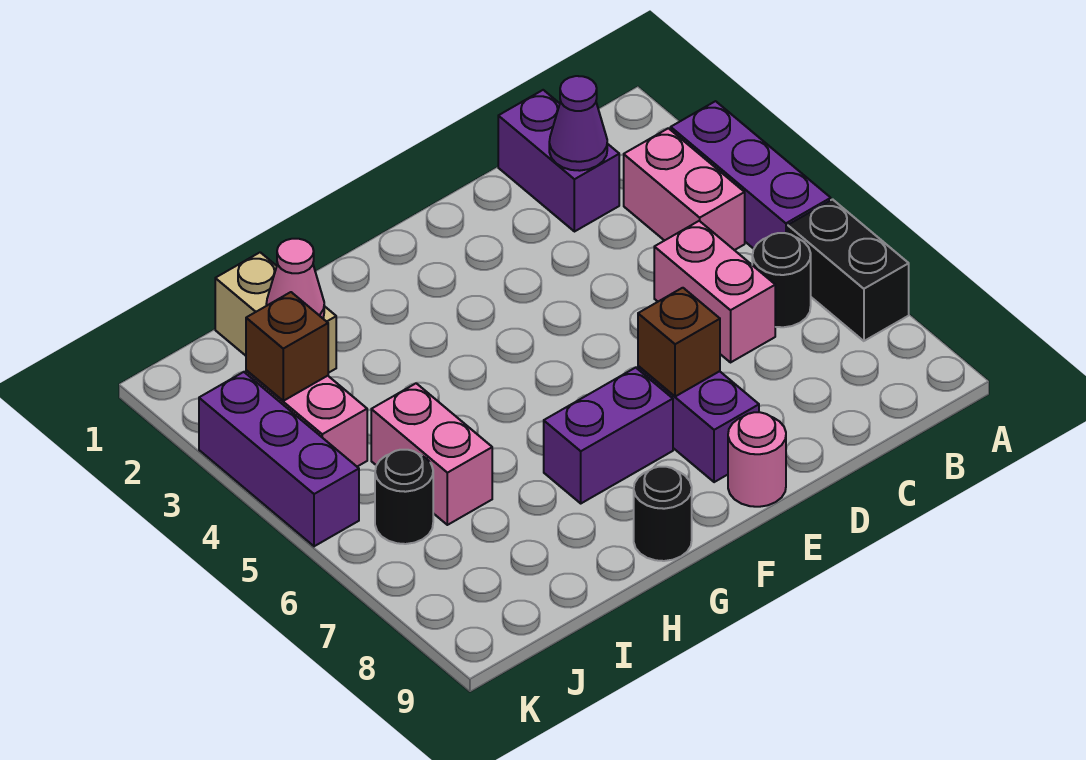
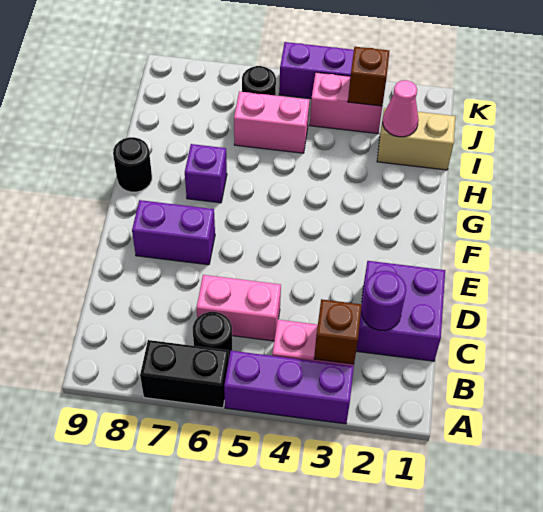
purple brick C1:C2 level 1 -> purple brick C1:D2 level 1
purple cone C2 level 2 -> purple round brick C2 level 2
brown brick E7 level 2 -> brown brick B3 level 2
pink round brick E9 level 1 -> none
purple brick F7:G7 level 1 -> purple brick G7 level 1

